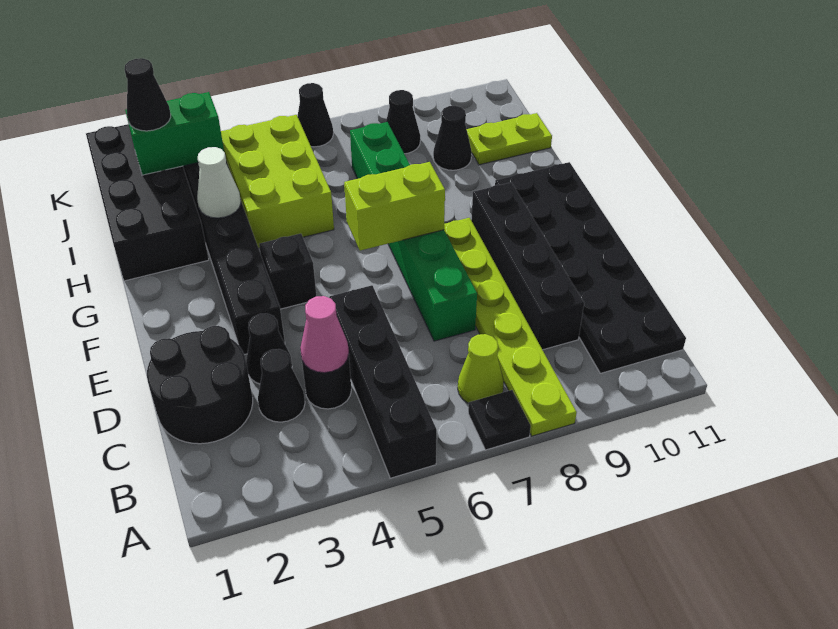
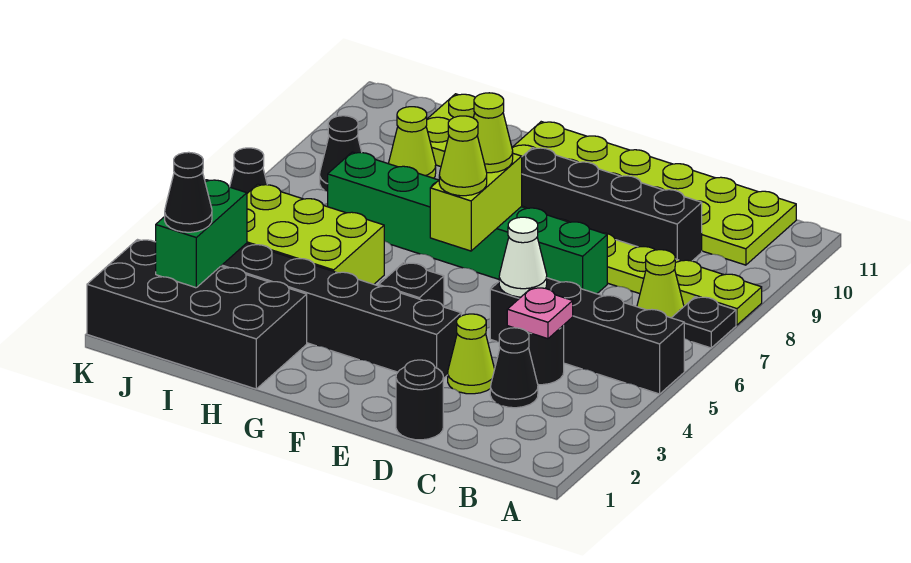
black plate B10:G11 level 1 -> lime plate B10:G11 level 1
black round brick C1:D2 level 1 -> black round brick D1 level 1
pink cone C4 level 2 -> pink plate C4 level 2
black cone D3 level 1 -> lime cone D3 level 1
none -> lime cone F6 level 3
none -> lime cone F7 level 3
white cone H3 level 2 -> white cone D5 level 2
black cone I9 level 1 -> lime cone I9 level 1

